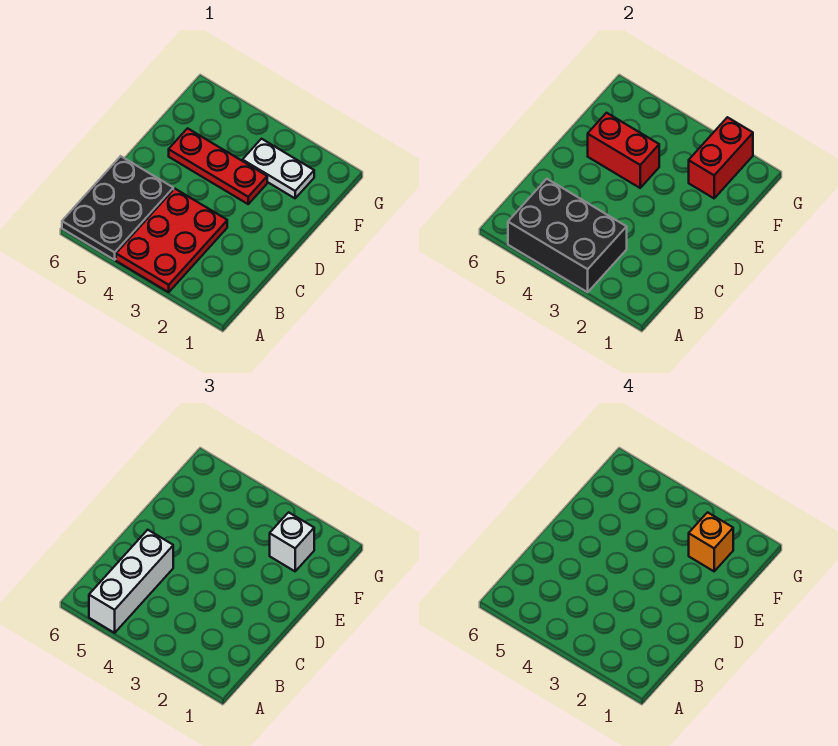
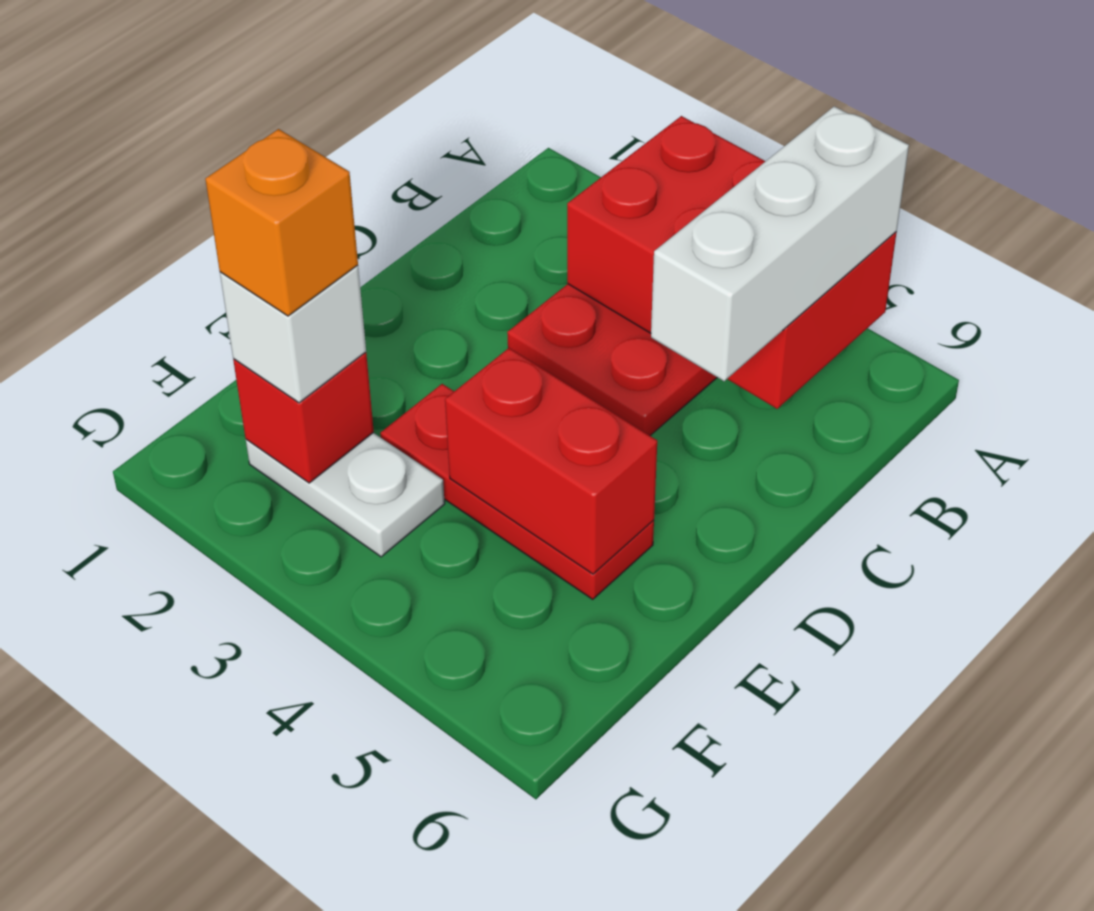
black brick A3:B5 level 2 -> red brick A3:B5 level 2
black plate A5:C6 level 1 -> none
red brick F2:G2 level 2 -> red brick F2 level 2

